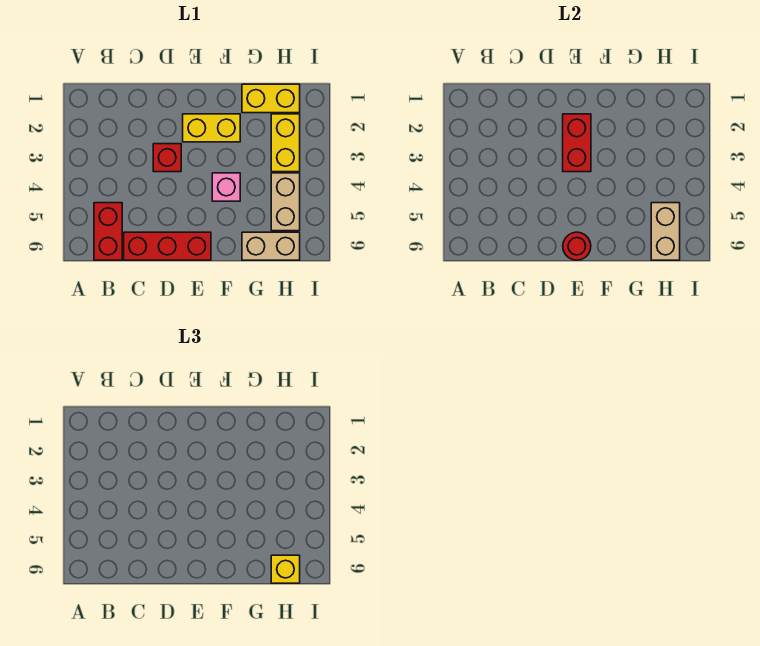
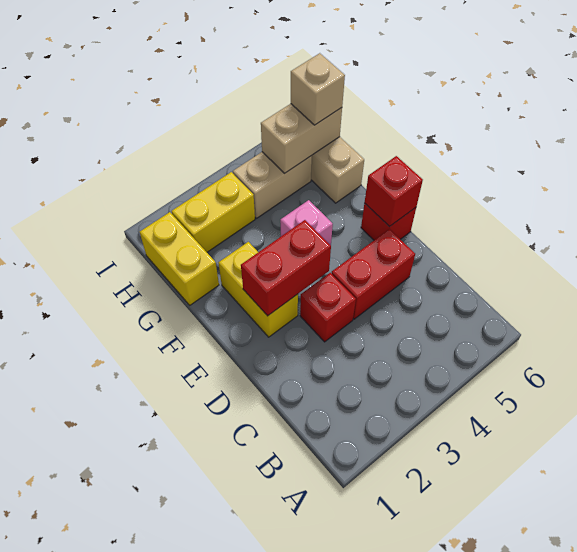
red brick B5:B6 level 1 -> red brick D4:D5 level 1
red brick C6:E6 level 1 -> red brick E6 level 1
red round brick E6 level 2 -> red brick E6 level 2
yellow brick H6 level 3 -> tan brick H6 level 3

